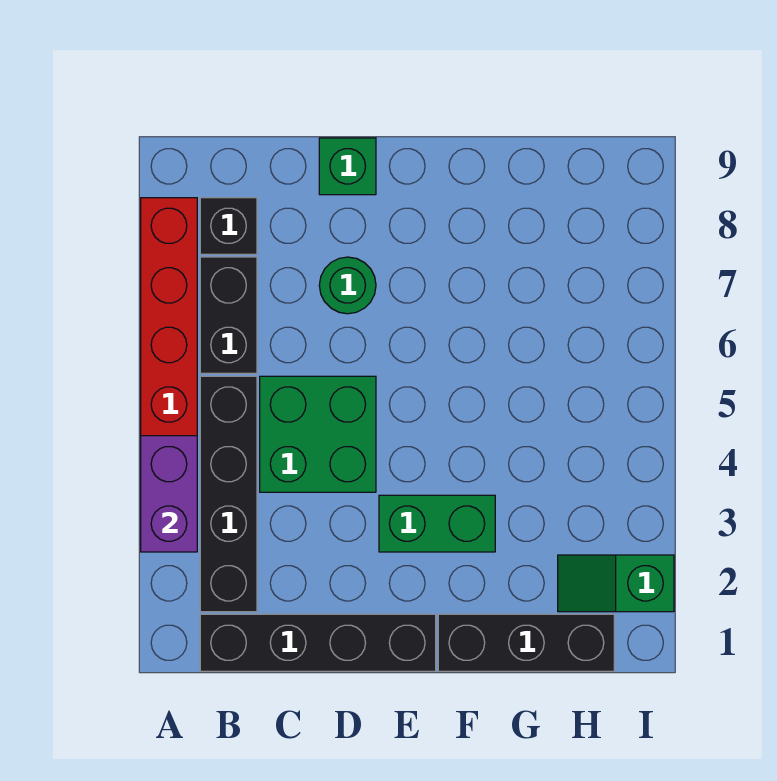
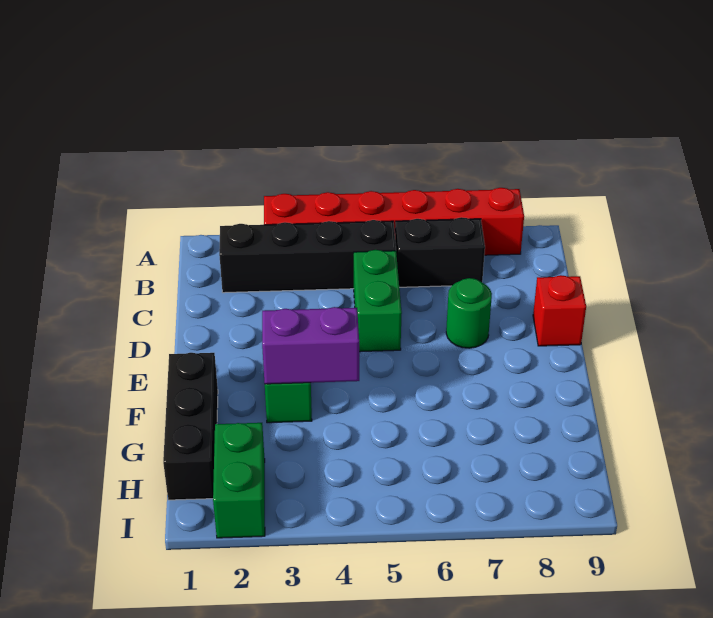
purple brick A3:A4 level 2 -> purple brick F3:F4 level 2
black brick B1:E1 level 1 -> none
black brick B8 level 1 -> none
green brick C4:D5 level 1 -> green brick C5:D5 level 1
green brick D9 level 1 -> red brick D9 level 1
green slope H2:I2 level 1 top I -> green brick H2:I2 level 1

